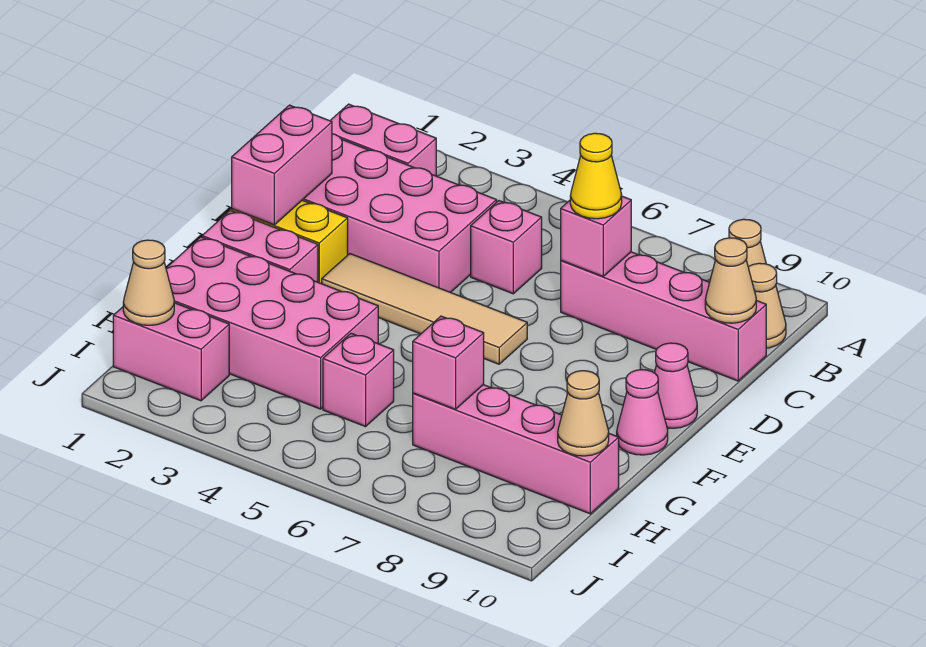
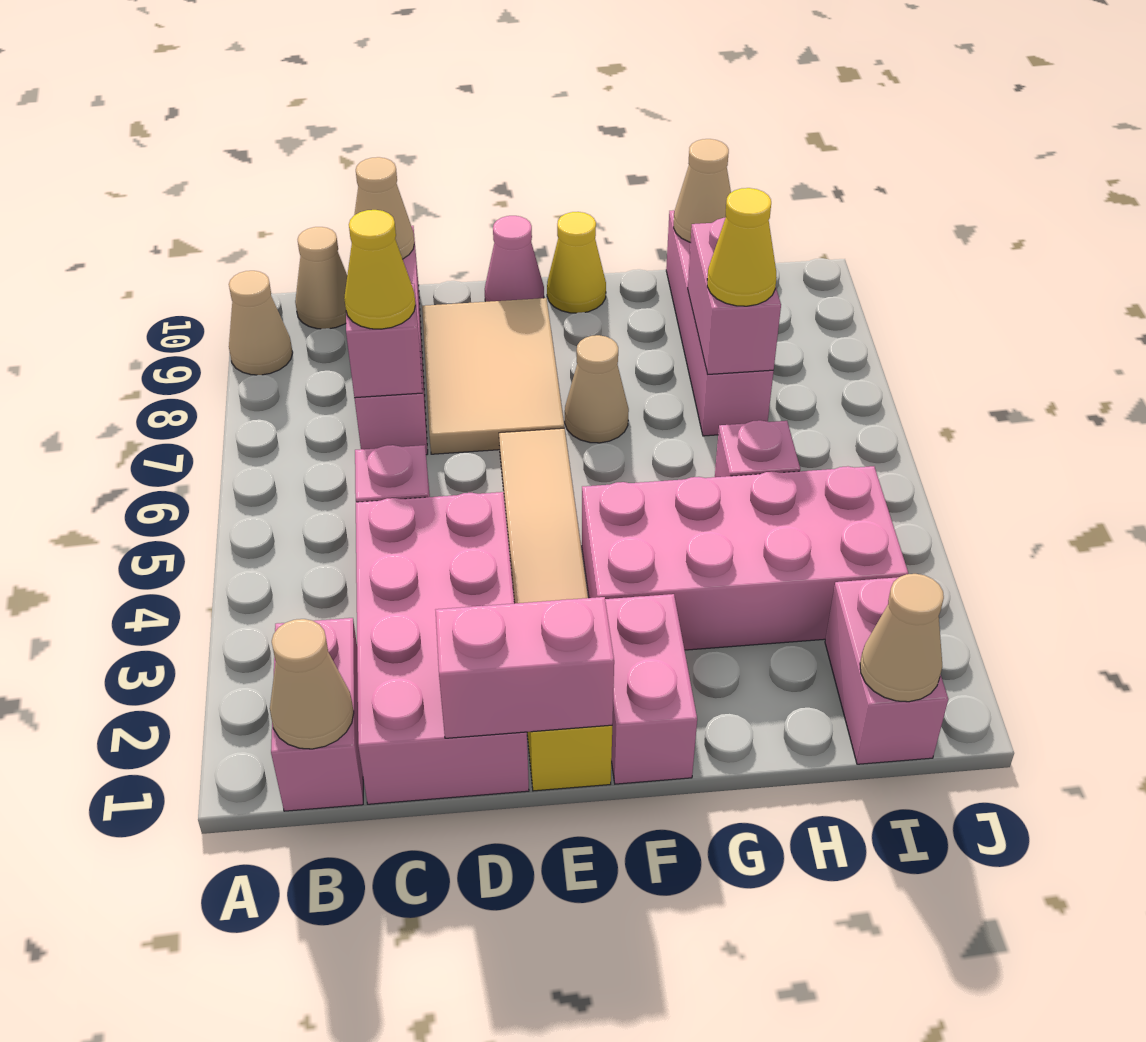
none -> tan cone B1 level 2
none -> tan tile D7:E9 level 1
none -> tan cone F7 level 1
pink cone F10 level 1 -> yellow cone F10 level 1
pink brick G1:H4 level 1 -> pink brick F3:I4 level 1
pink brick H7 level 2 -> pink brick H7:H8 level 2
none -> yellow cone H7 level 3

